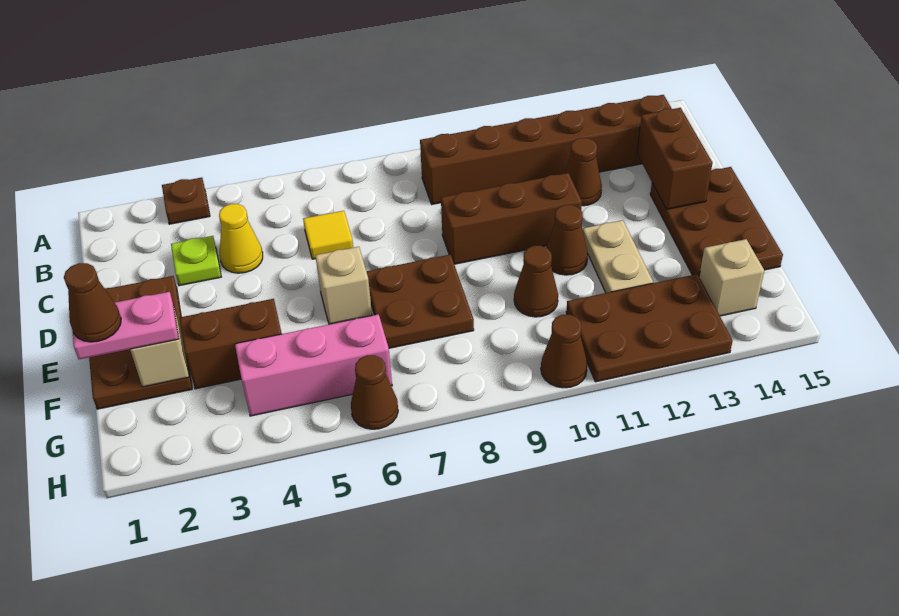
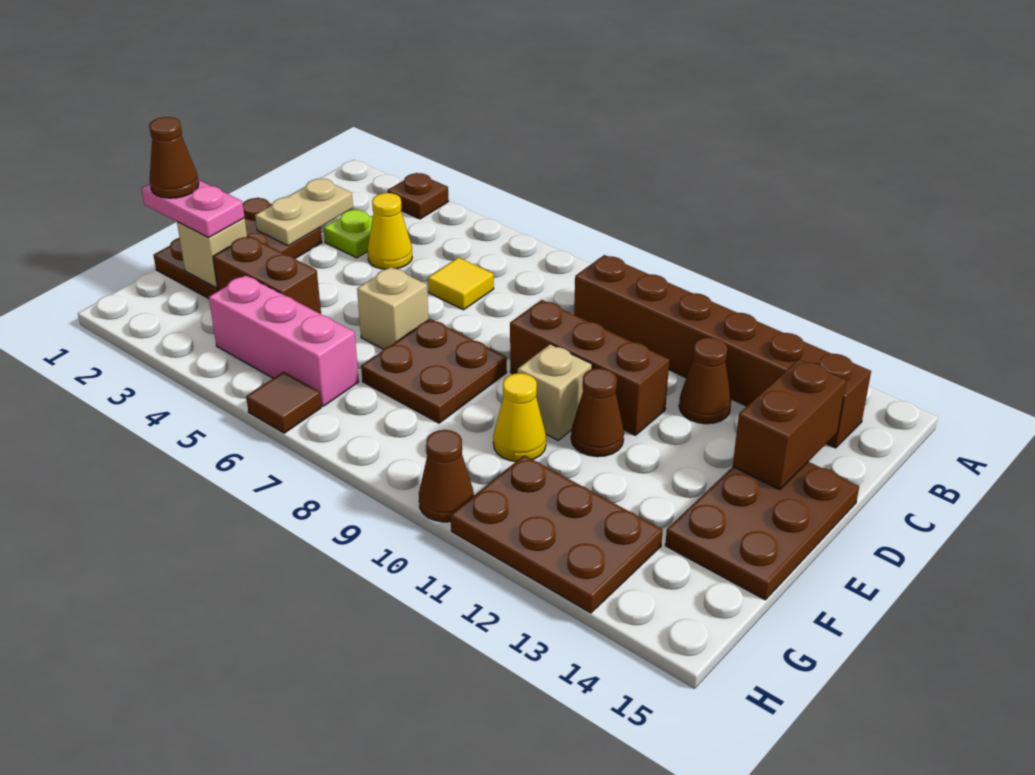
tan plate E12:F12 level 1 -> tan plate C2:D2 level 2
brown cone F10 level 1 -> yellow cone F10 level 1
tan brick G14 level 1 -> tan brick E10 level 1
brown cone H6 level 1 -> brown tile H6 level 1

